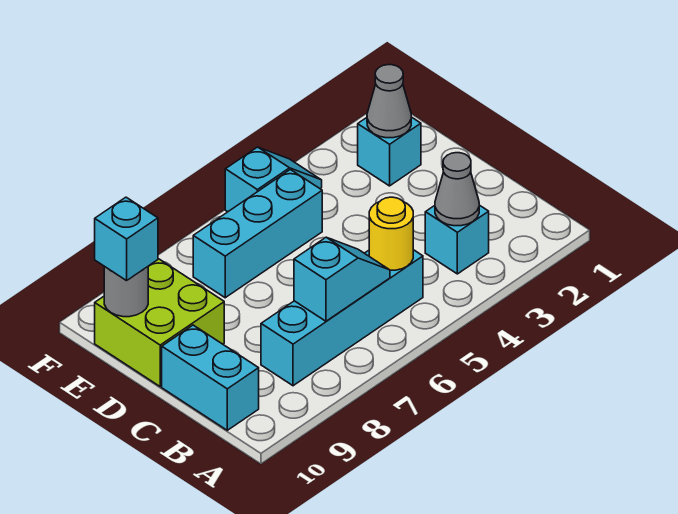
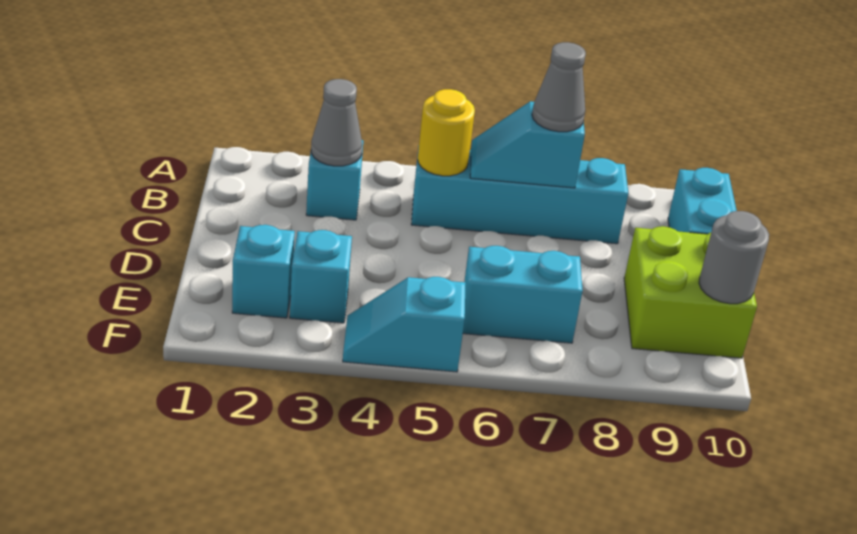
grey cone E2 level 2 -> grey cone B7 level 3
cyan brick E5:E7 level 1 -> cyan brick E6:E7 level 1
cyan brick E10 level 3 -> cyan brick E3 level 1

